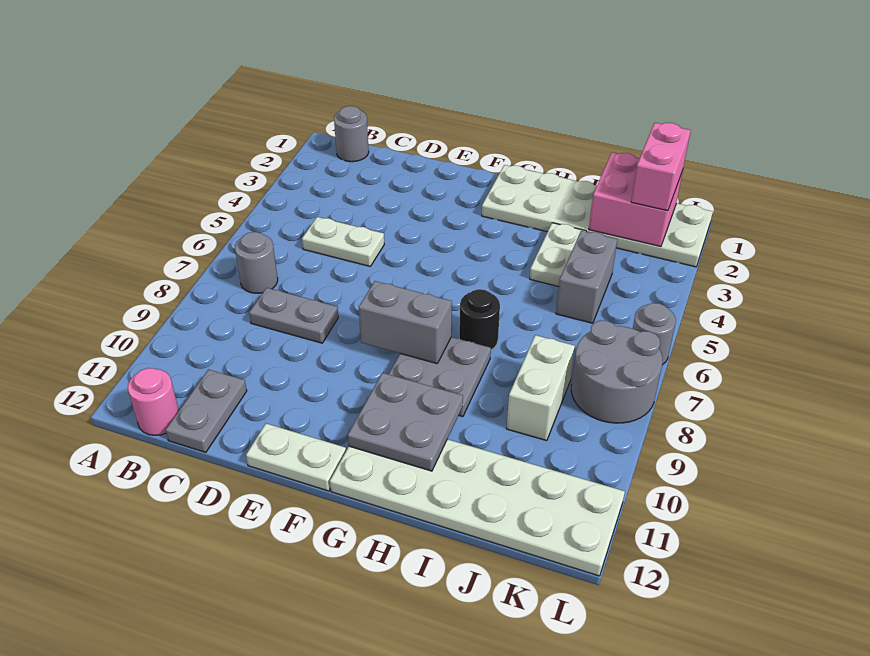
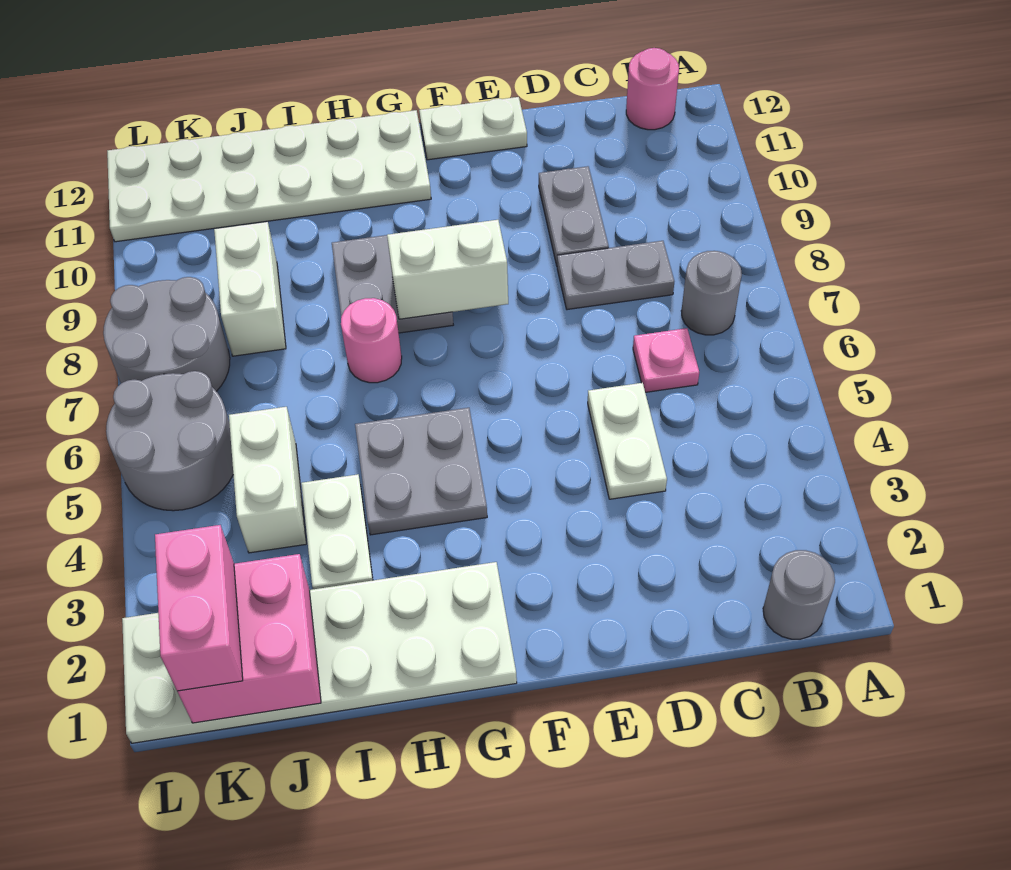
white plate C5:D5 level 1 -> white plate D4:D5 level 1
none -> pink plate C6 level 1
grey plate C11:C12 level 1 -> grey plate D9:D10 level 1
grey brick F8:G8 level 2 -> white brick F8:G8 level 2
grey plate G10:H11 level 2 -> grey plate G4:H5 level 1
black round brick H7 level 1 -> pink round brick H7 level 1
grey brick J4:J5 level 1 -> white brick J4:J5 level 1
grey round brick L6 level 1 -> grey round brick K5:L6 level 1

